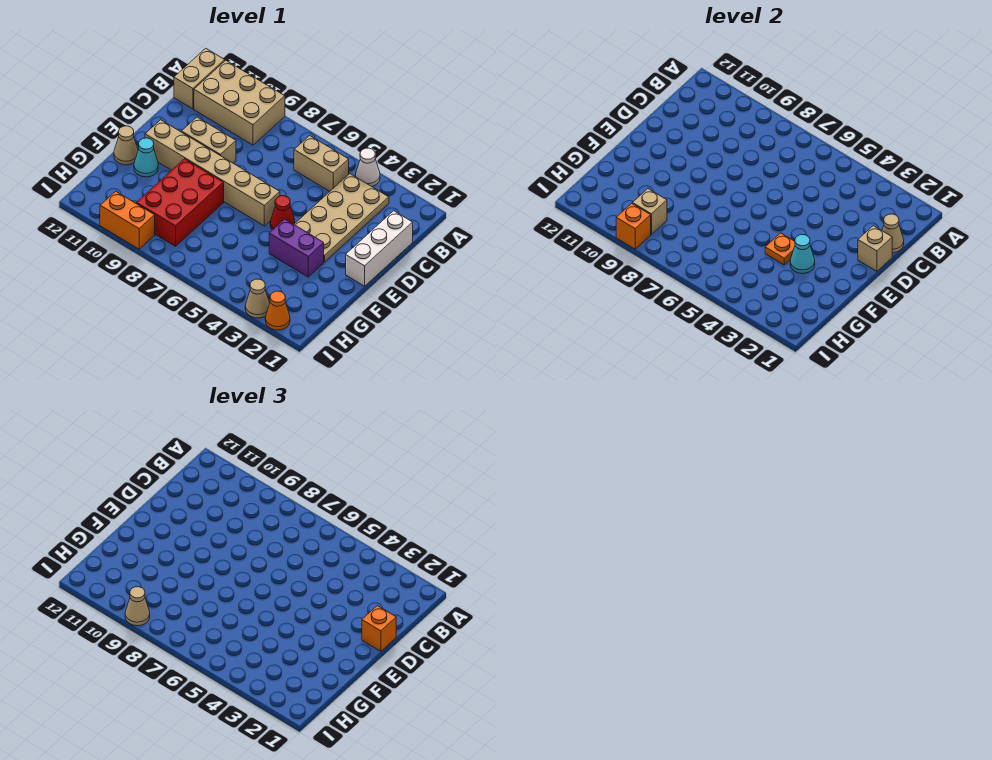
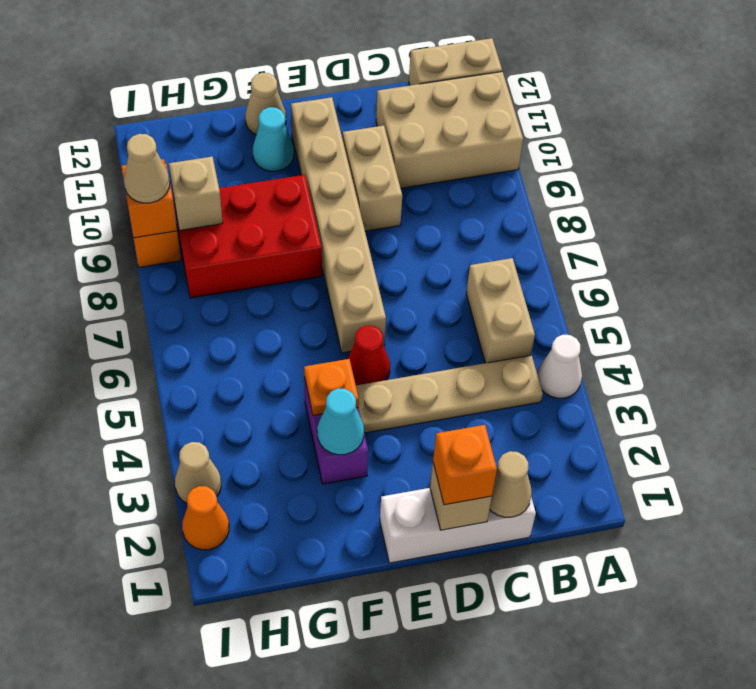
tan brick A9:B11 level 1 -> tan brick A10:C11 level 1
tan plate B3:E4 level 1 -> tan plate B4:E4 level 1

